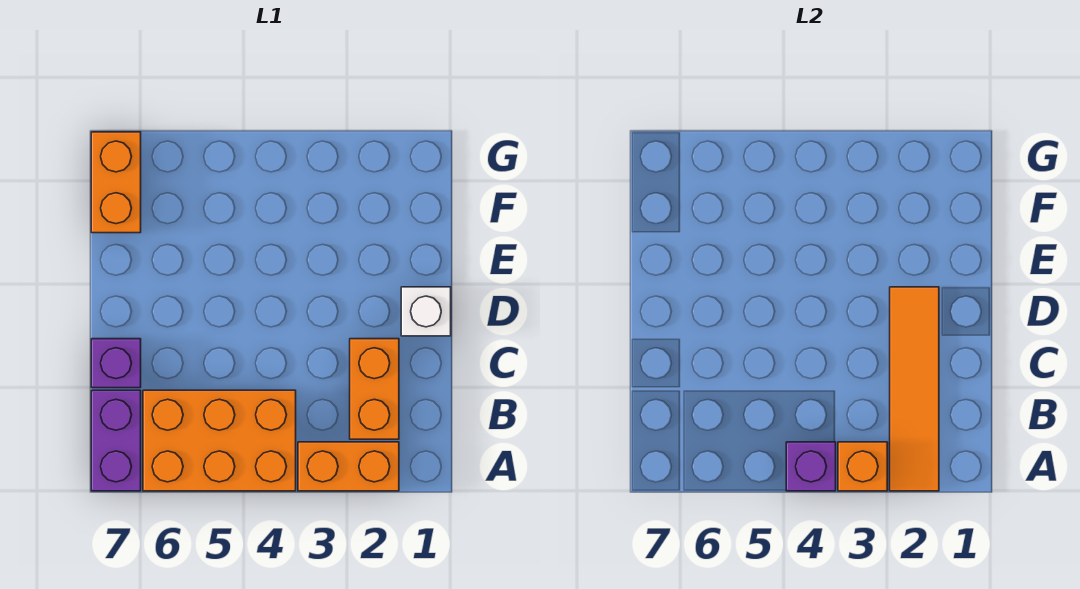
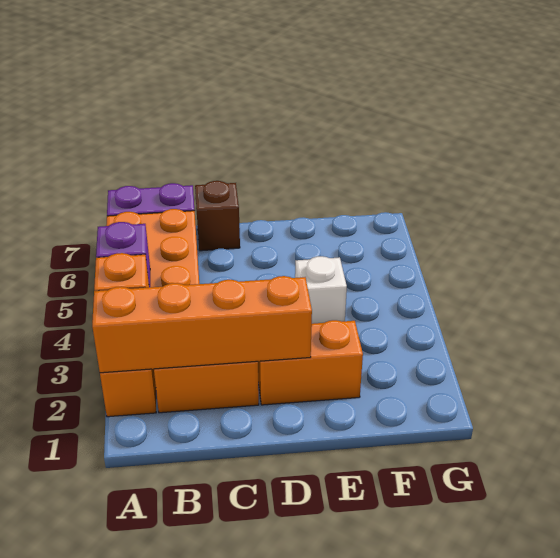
orange tile A2:D2 level 2 -> orange brick A2:D2 level 2
purple brick C7 level 1 -> brown brick C7 level 1
white brick D1 level 1 -> white brick E4 level 1
orange brick F7:G7 level 1 -> orange brick D2:E2 level 1

